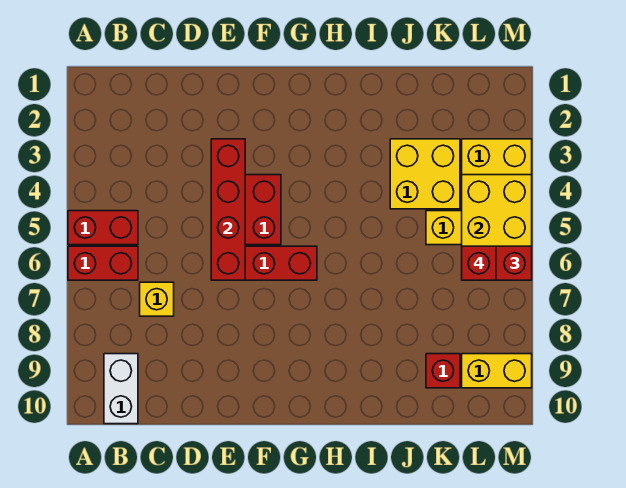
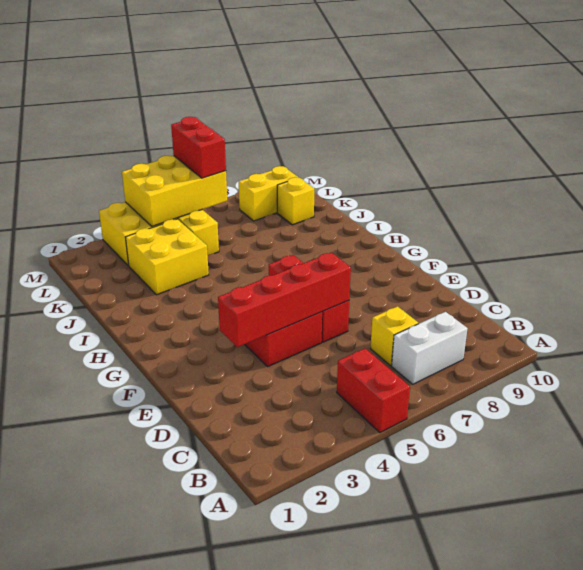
red brick A6:B6 level 1 -> none
white brick B9:B10 level 1 -> white brick B7:B8 level 1
red brick K9 level 1 -> yellow brick K9 level 1
red brick L6 level 4 -> none
yellow brick L9:M9 level 1 -> yellow brick L8:L9 level 1

